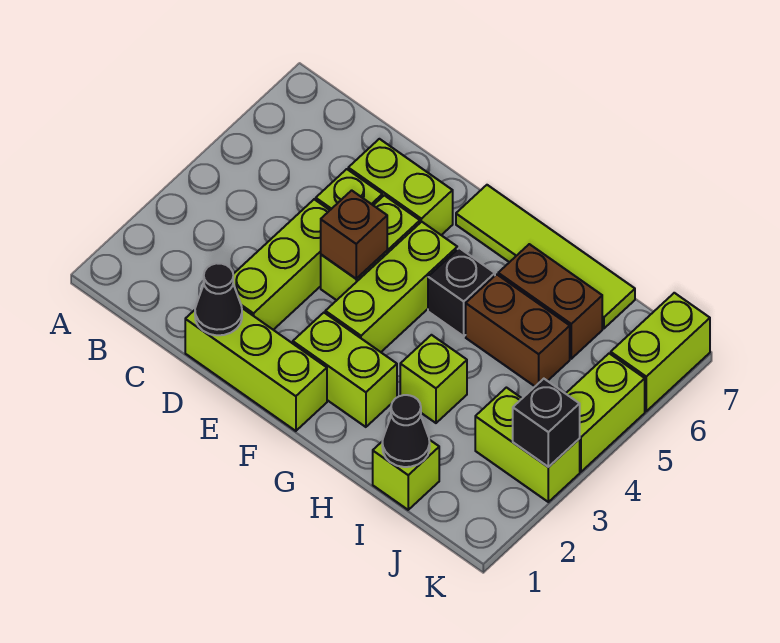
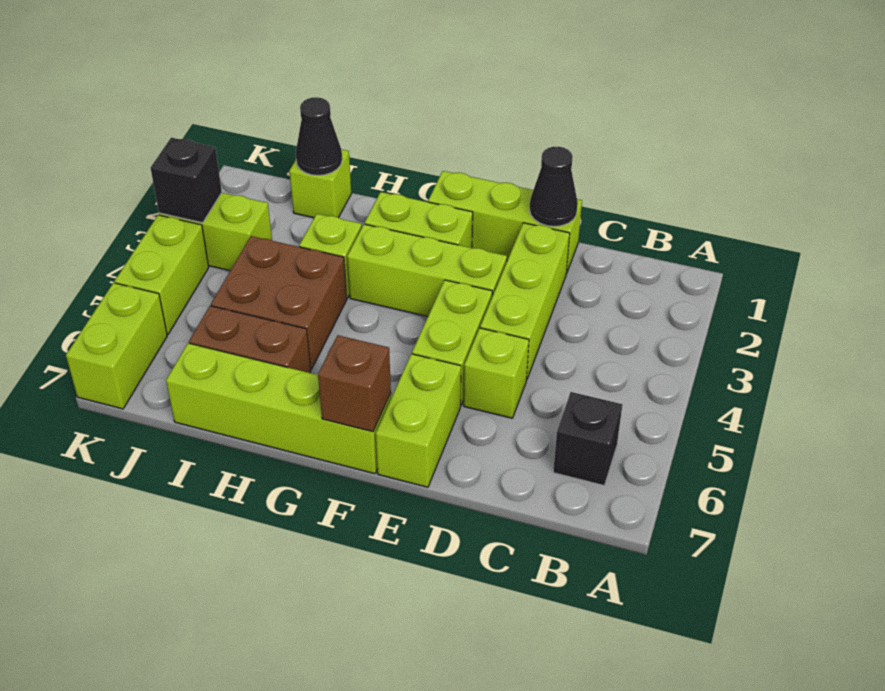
lime brick D6:E6 level 1 -> lime brick E6:E7 level 1
brown brick E4 level 2 -> brown brick F7 level 2
lime brick F3:F5 level 1 -> lime brick E3:G3 level 1
lime tile F7:I7 level 1 -> lime brick F7:I7 level 1
black brick G5 level 1 -> black brick B6 level 1
brown brick H5:I5 level 1 -> brown brick H4:I5 level 1

